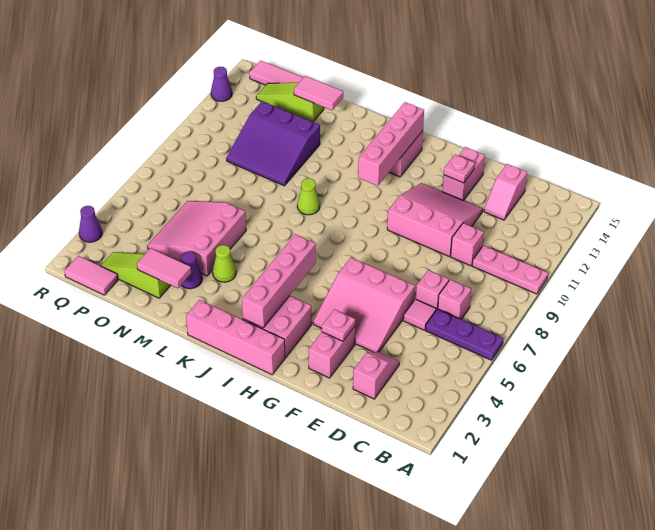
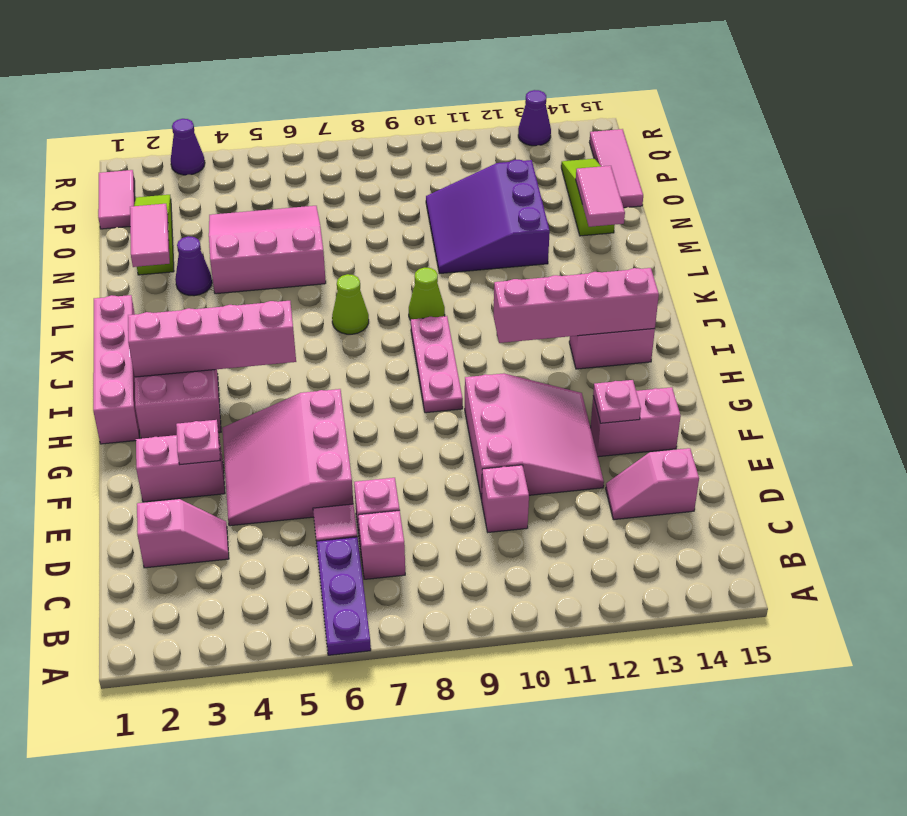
pink plate A10:C10 level 1 -> pink plate H9:J9 level 1
lime cone L4 level 1 -> lime cone K7 level 1

